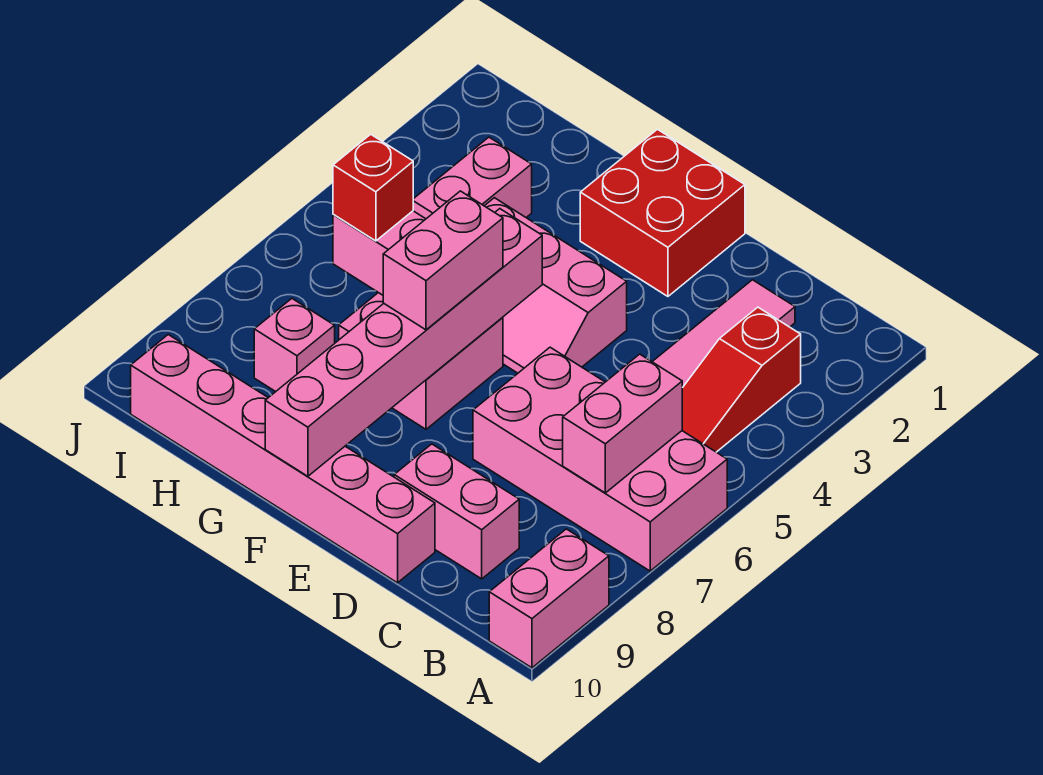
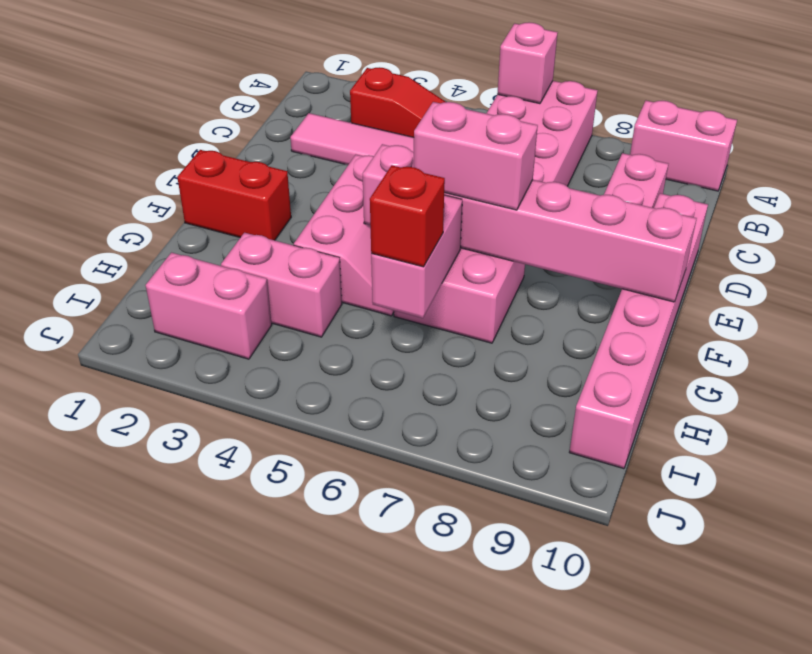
pink brick B6:B7 level 2 -> pink brick I2:I3 level 1
red brick E1:F2 level 1 -> red brick F1:F2 level 1
pink brick H8 level 1 -> pink brick A6 level 2

